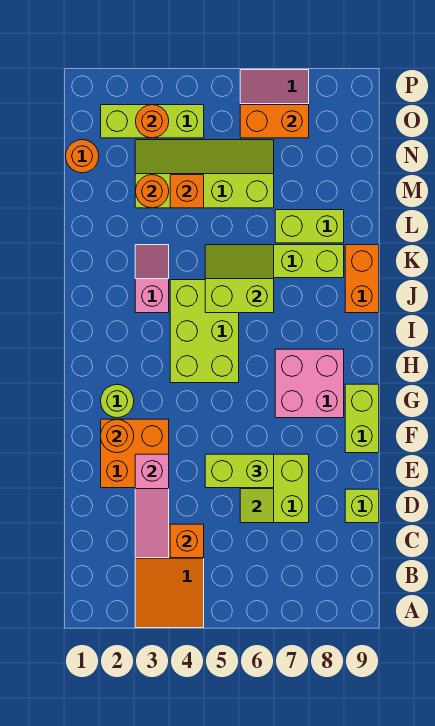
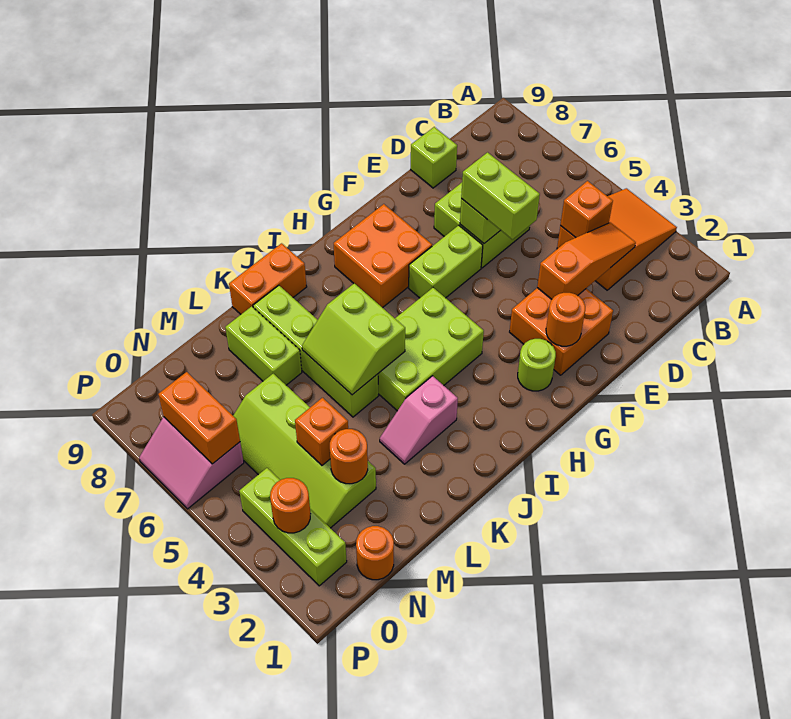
pink slope C3:E3 level 2 top E -> orange slope C3:E3 level 2 top E
lime brick F9:G9 level 1 -> lime brick F6:G6 level 1
pink brick G7:H8 level 1 -> orange brick G7:H8 level 1

